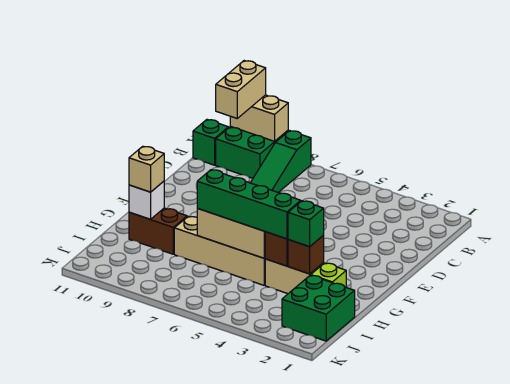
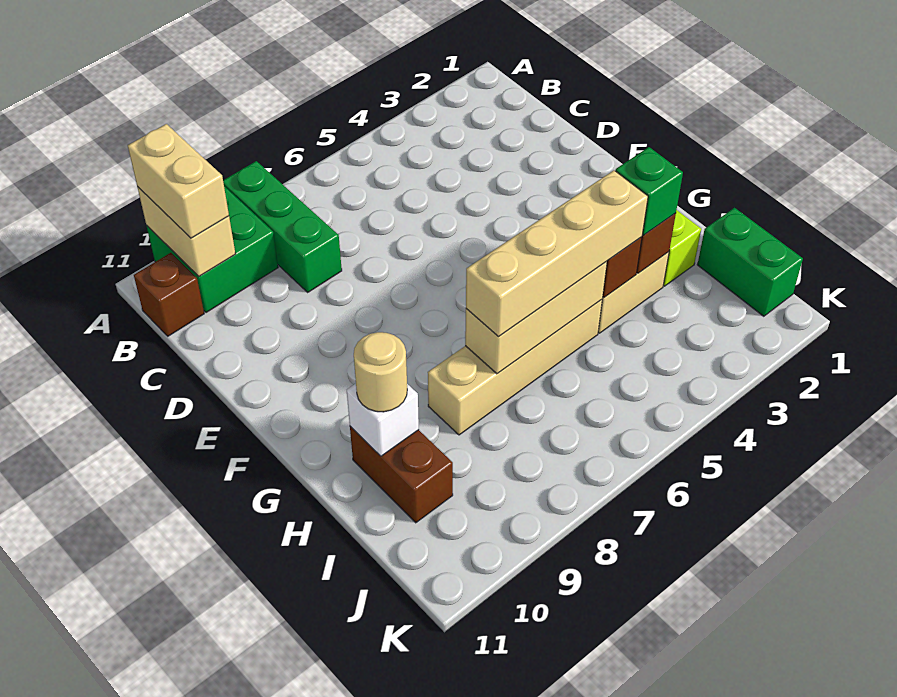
green slope A8:C8 level 1 top A -> green brick A8:C8 level 1
tan brick A9:A10 level 2 -> tan brick A10:B10 level 2
green brick B11 level 1 -> brown brick B11 level 1
green brick H4:H7 level 3 -> tan brick H4:H7 level 3
brown brick H9:H10 level 1 -> brown brick H10:I10 level 1
tan brick H10 level 3 -> tan round brick H10 level 3
green brick I1:J2 level 1 -> green brick I1:J1 level 1

